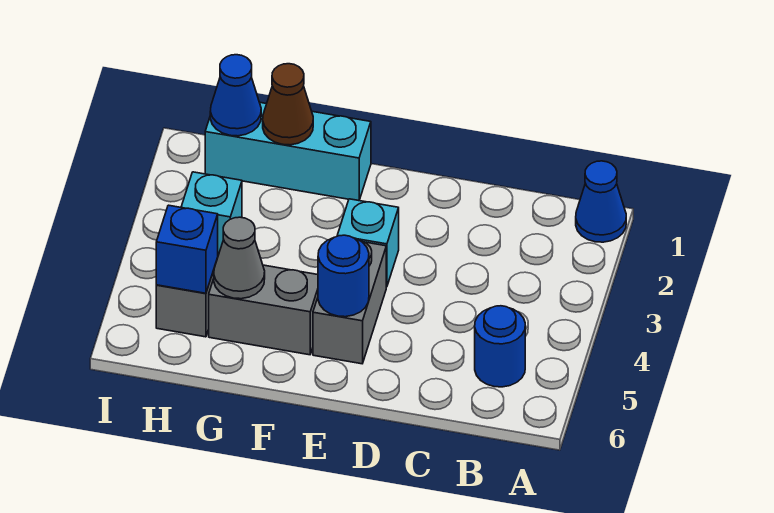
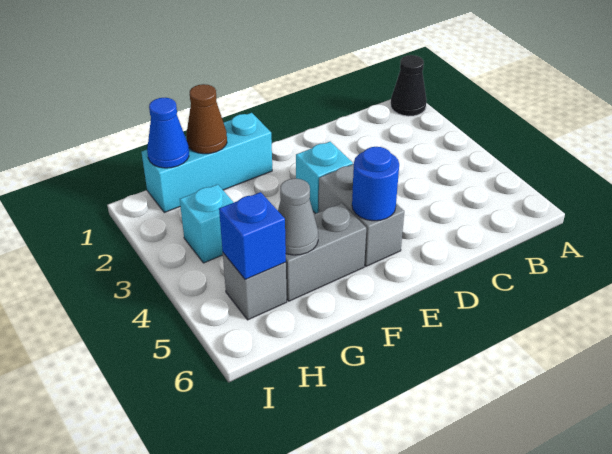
blue cone A1 level 1 -> black cone A1 level 1
blue round brick B5 level 1 -> none

